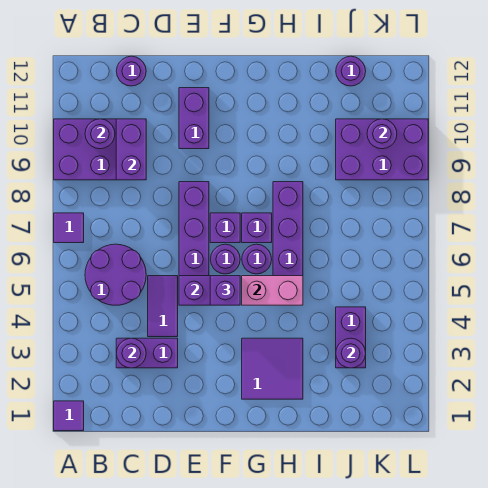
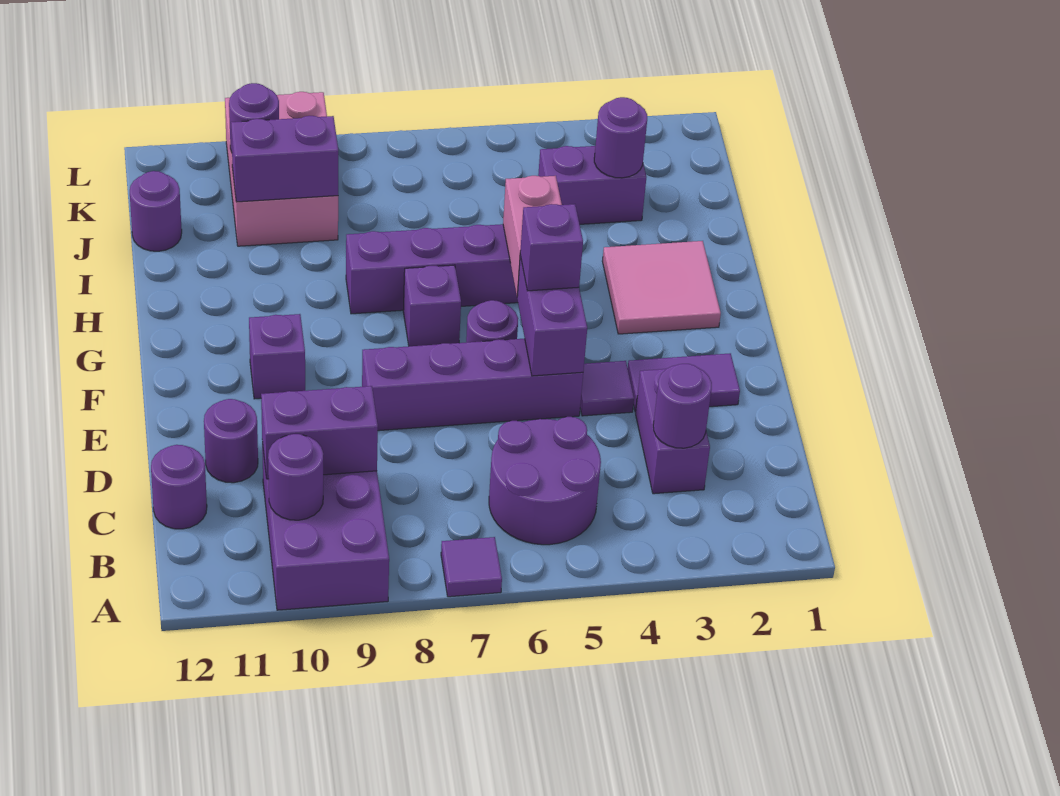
purple tile A1 level 1 -> purple tile E4 level 1
purple tile D4:D5 level 1 -> purple tile E2:E3 level 1
purple brick E10:E11 level 1 -> purple brick J9:J10 level 2
purple brick F7 level 1 -> purple brick F10 level 1
purple tile G2:H3 level 1 -> pink tile G2:H3 level 1
purple round brick G6 level 1 -> purple round brick D11 level 1
purple brick J9:L10 level 1 -> pink brick J9:L10 level 1

